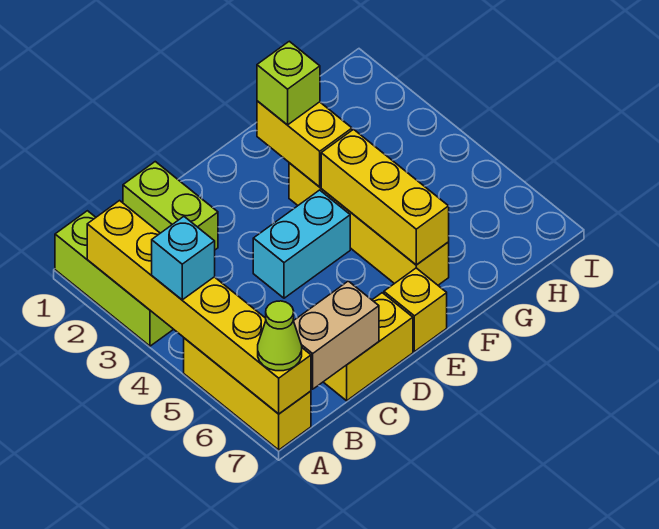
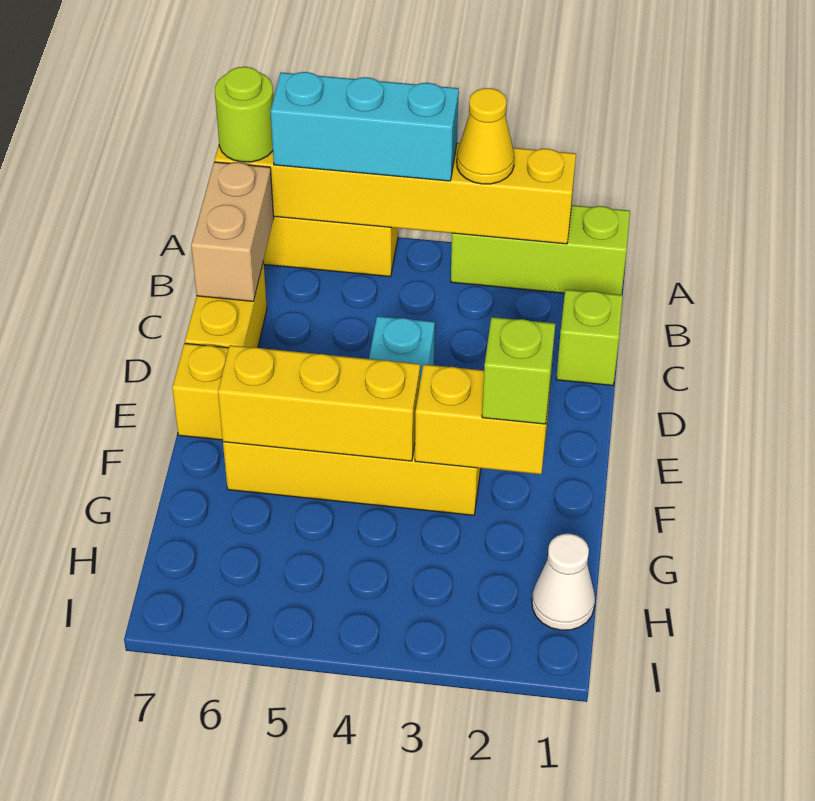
none -> yellow cone A3 level 3
cyan brick A4 level 3 -> cyan brick A4:A6 level 3
lime cone A7 level 3 -> lime round brick A7 level 3
lime brick C1:C2 level 1 -> lime brick C1 level 1
none -> white cone H1 level 1

